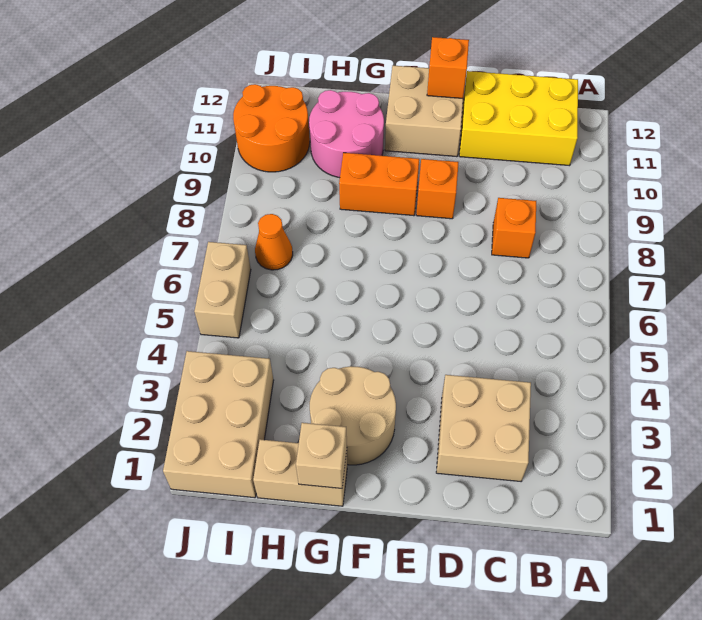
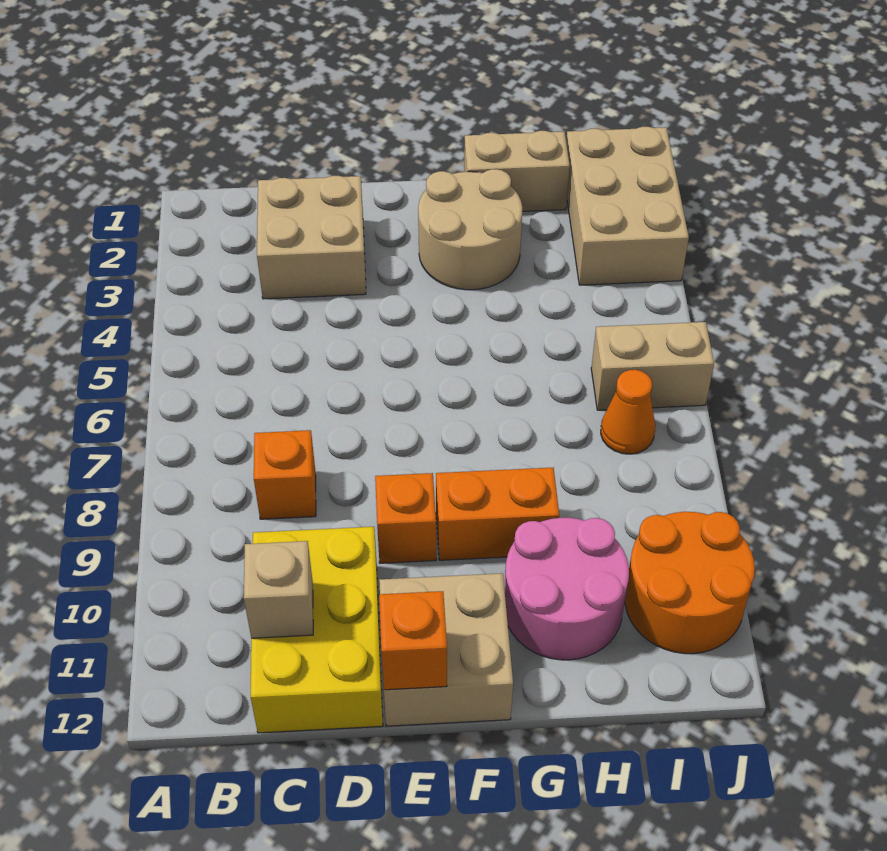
yellow brick B11:D12 level 1 -> yellow brick C10:D12 level 1
tan brick G1 level 2 -> tan brick C11 level 2
tan brick J5:J6 level 1 -> tan brick I6:J6 level 1

